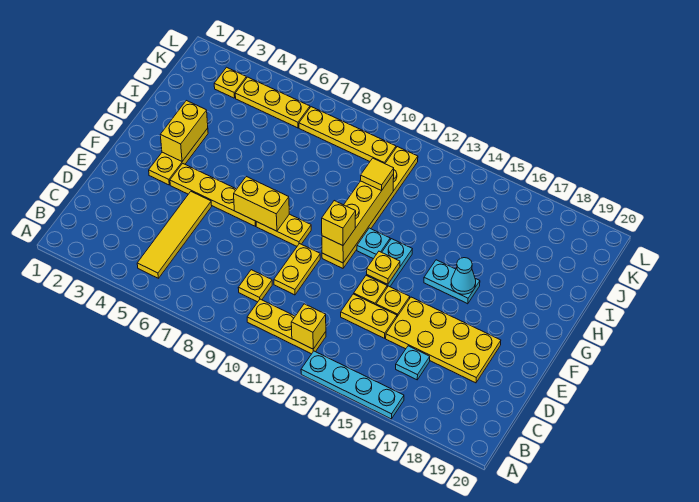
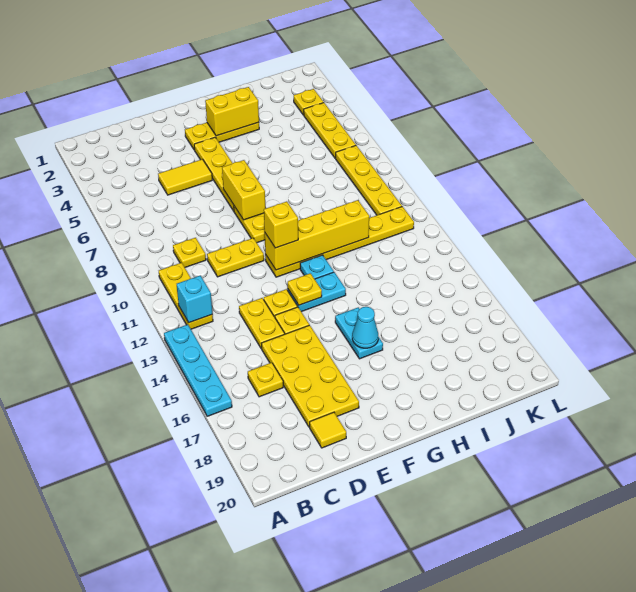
yellow tile B5:E5 level 1 -> yellow tile D5:E5 level 1
yellow brick B12 level 2 -> cyan brick B12 level 2
cyan plate C16 level 1 -> yellow plate C16 level 1
yellow tile I11 level 3 -> yellow tile D19 level 1

